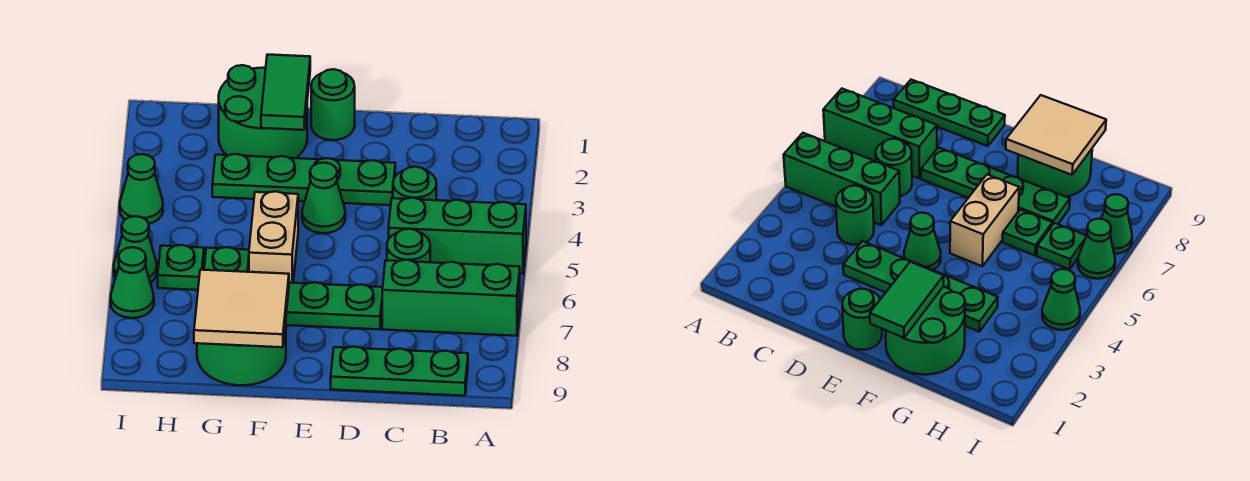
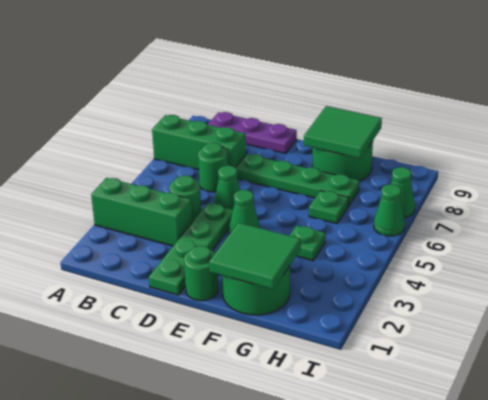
green brick A5:C5 level 1 -> green brick A3:C3 level 1
green plate B9:D9 level 1 -> purple plate B9:D9 level 1
green plate D3:G3 level 1 -> green plate D1:D4 level 1
green tile F1:F2 level 2 -> green tile F1:G2 level 2
tan brick F5:F6 level 1 -> none
tan tile F8:G9 level 2 -> green tile F8:G9 level 2
green plate H6 level 1 -> green plate G4 level 1
green cone I4 level 1 -> green cone D5 level 1

